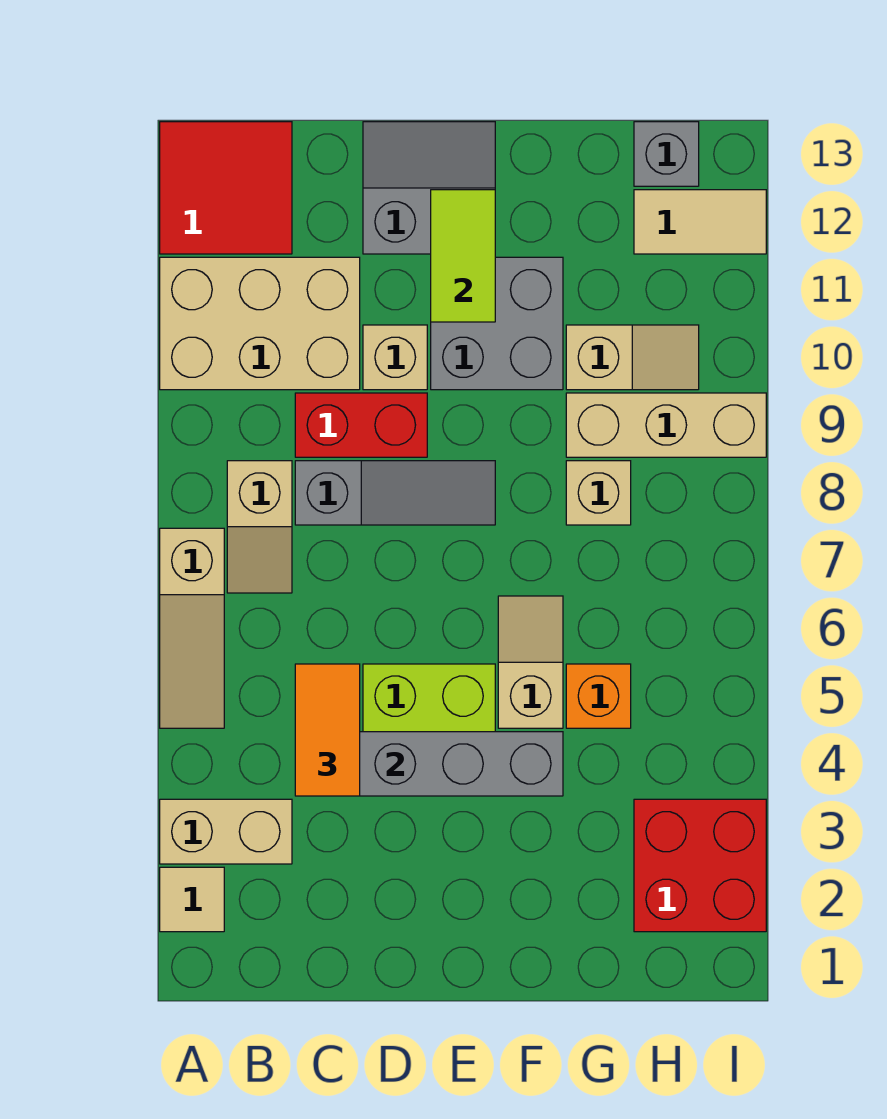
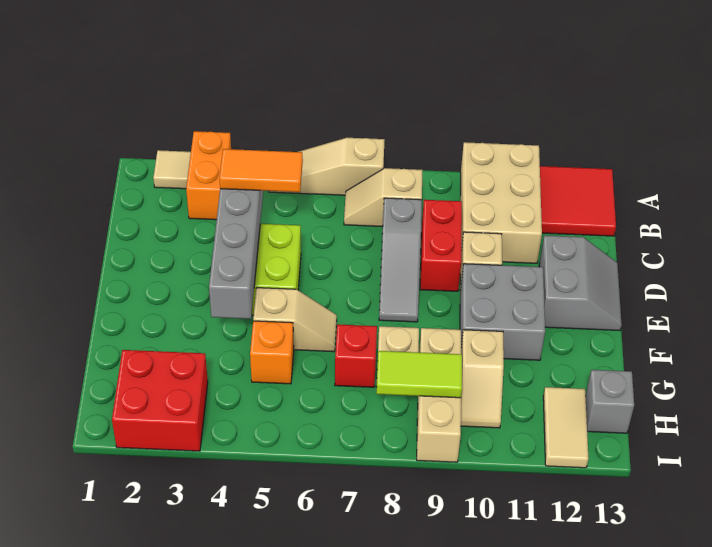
tan brick A3:B3 level 1 -> orange brick A3:B3 level 1
lime tile E11:E12 level 2 -> lime tile H8:H9 level 2
none -> red brick G7 level 1

